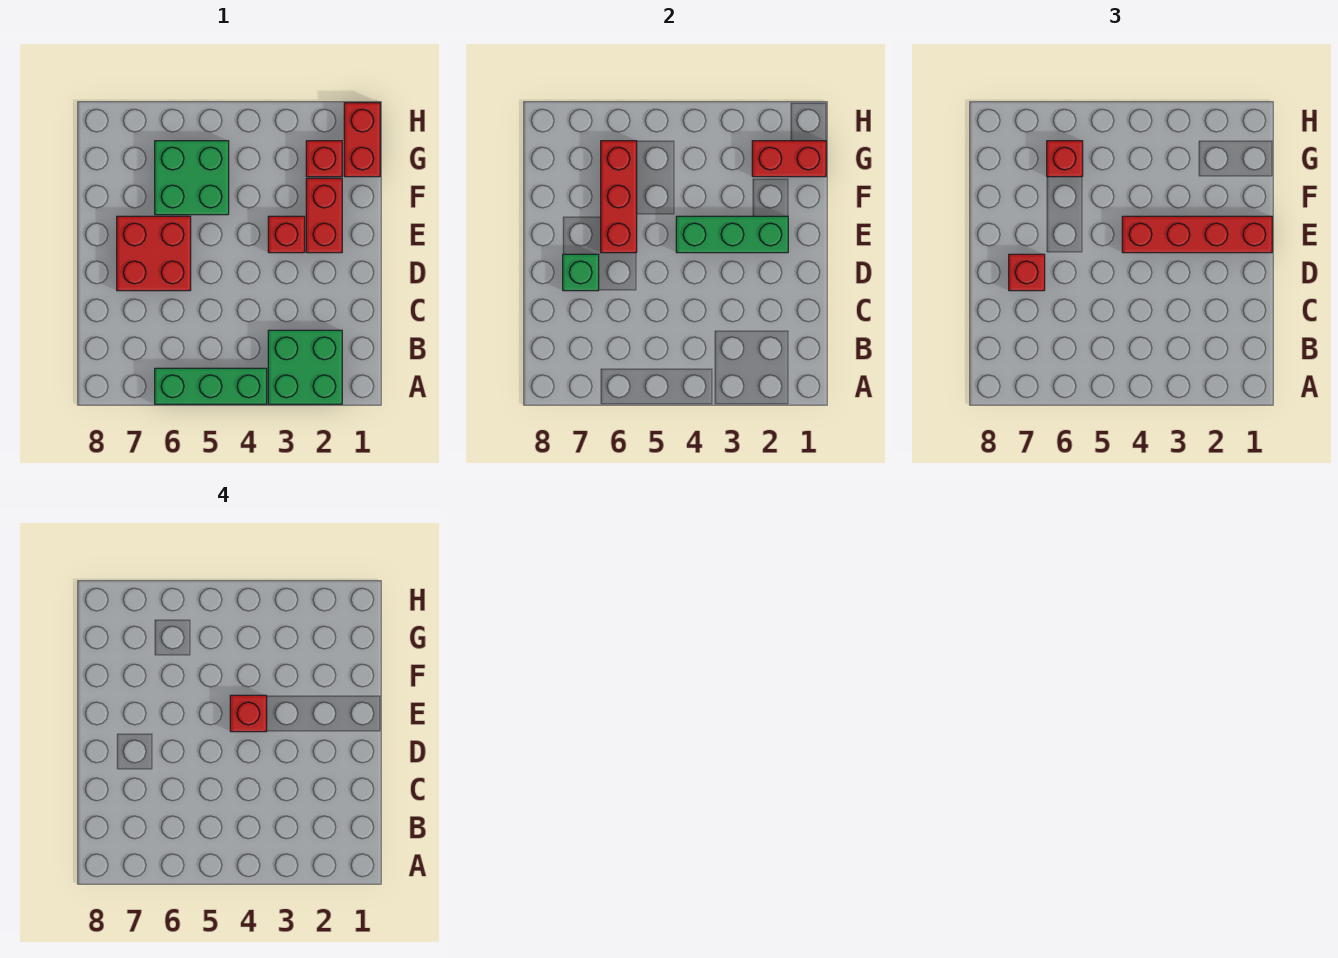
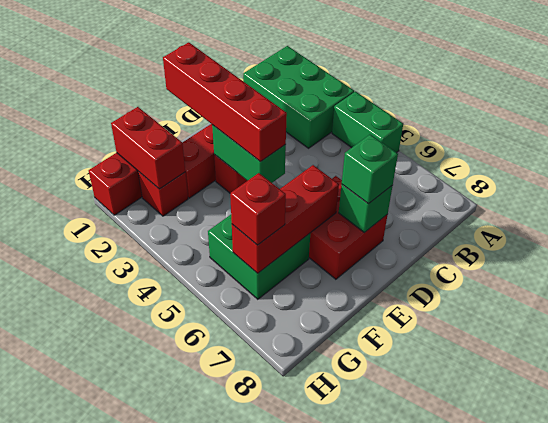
green brick A2:B3 level 1 -> green brick A1:B3 level 1
green brick A4:A6 level 1 -> green brick A4:A5 level 1
red brick D7 level 3 -> green brick D7 level 3
green brick E2:E4 level 2 -> green brick E3:E4 level 2
red brick E4 level 4 -> none

